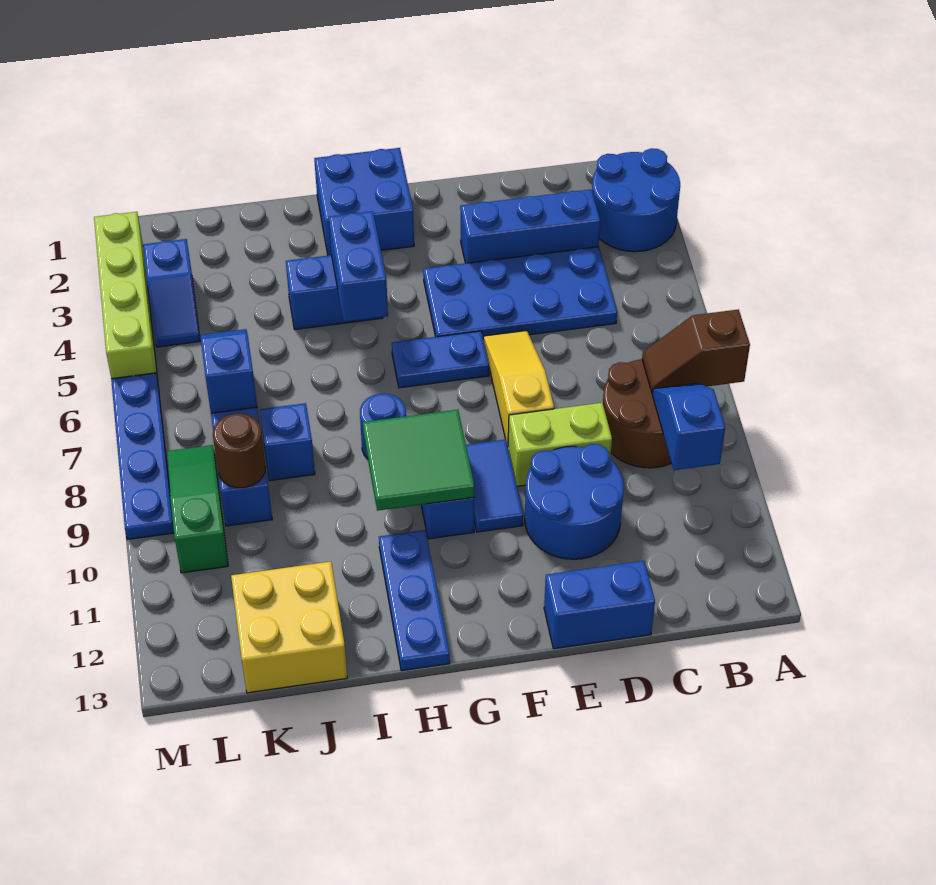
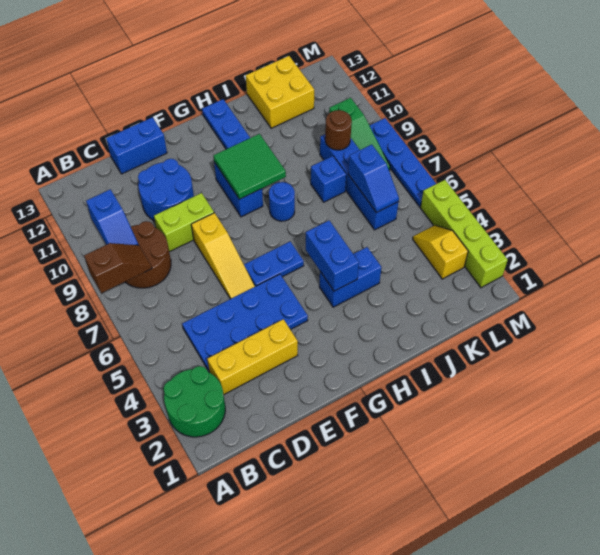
blue round brick A2:B3 level 1 -> green round brick A2:B3 level 1
blue brick C3:E3 level 1 -> yellow brick C3:E3 level 1
blue tile F9:F10 level 1 -> none
blue brick G1:H2 level 1 -> none
blue slope L3:L4 level 1 top 3 -> yellow slope L3:L4 level 1 top 3

